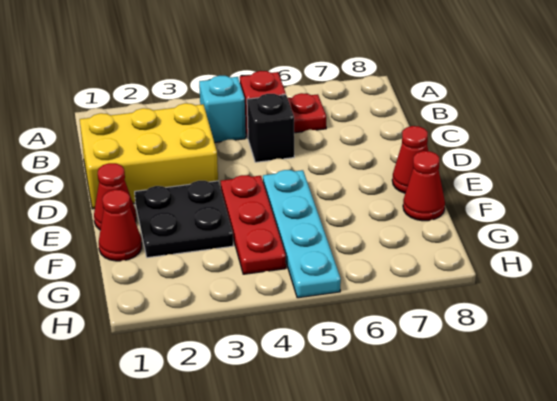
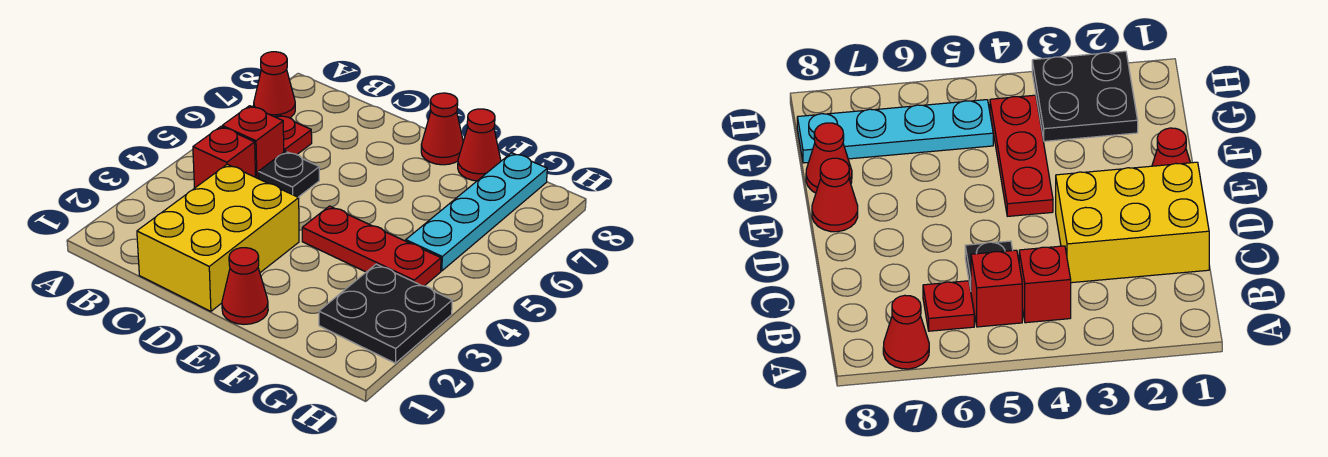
cyan brick B4 level 1 -> red brick B4 level 1
black brick C5 level 1 -> black plate C5 level 1
black plate E2:F3 level 1 -> black plate G2:H3 level 1
cyan plate E5:H5 level 1 -> cyan plate G5:G8 level 1
red cone F1 level 1 -> red cone A7 level 1

